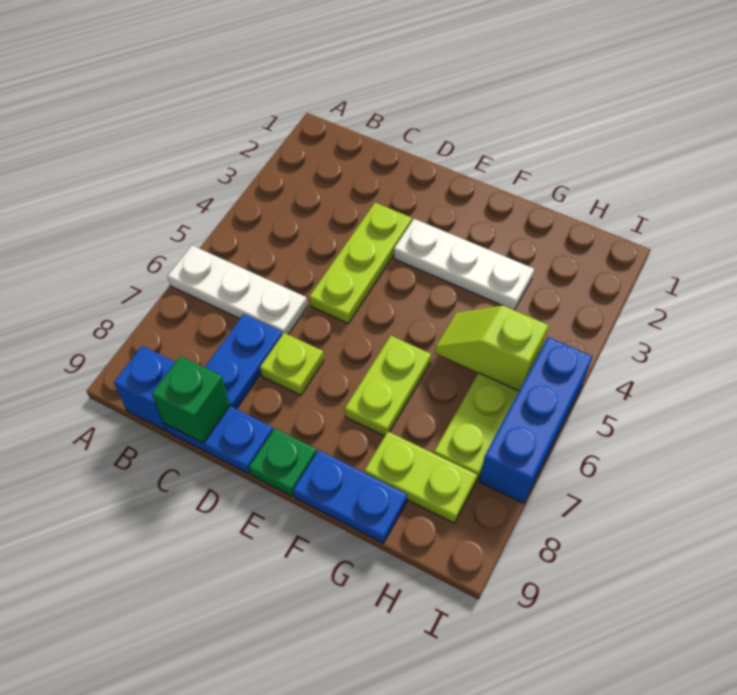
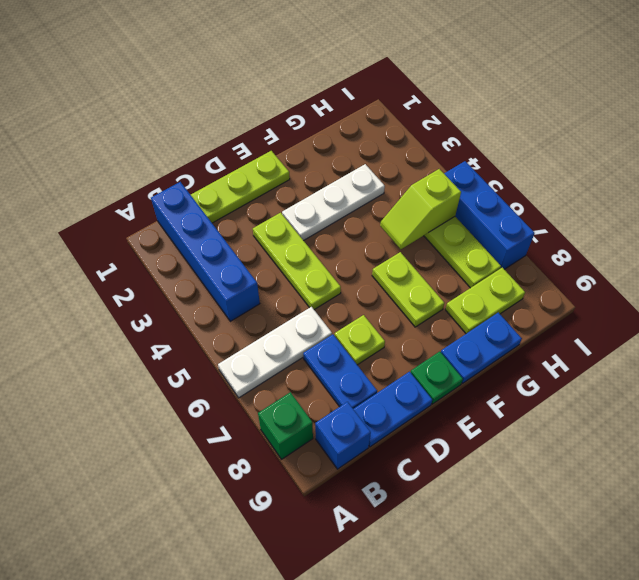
none -> blue brick B1:B4 level 1
none -> lime plate C1:E1 level 1
green brick C9 level 2 -> green brick A8 level 1

